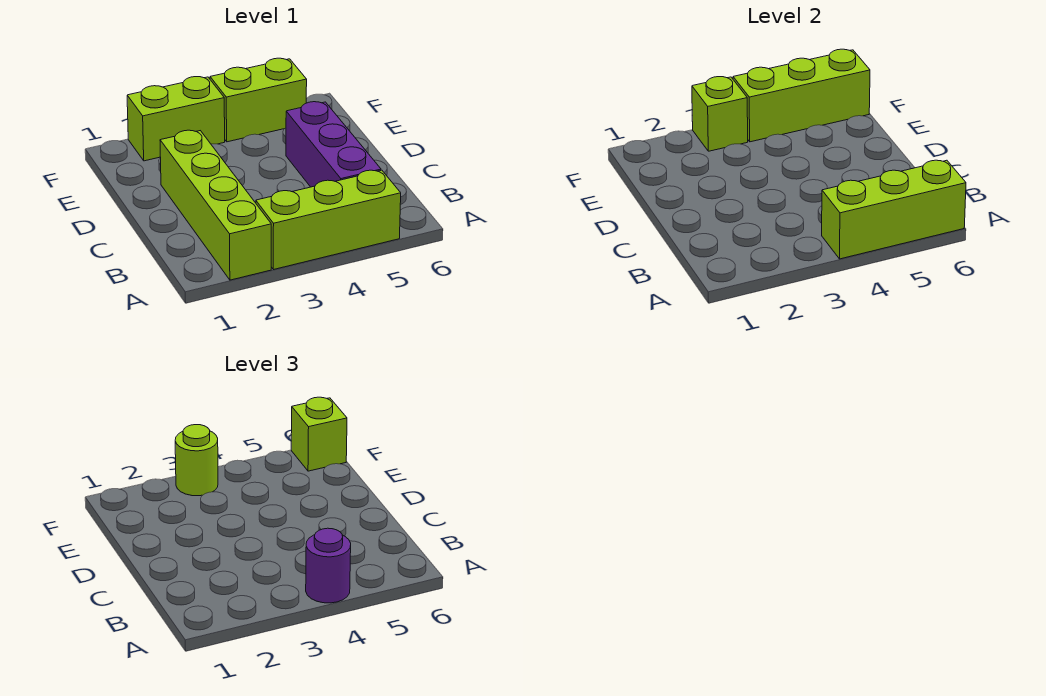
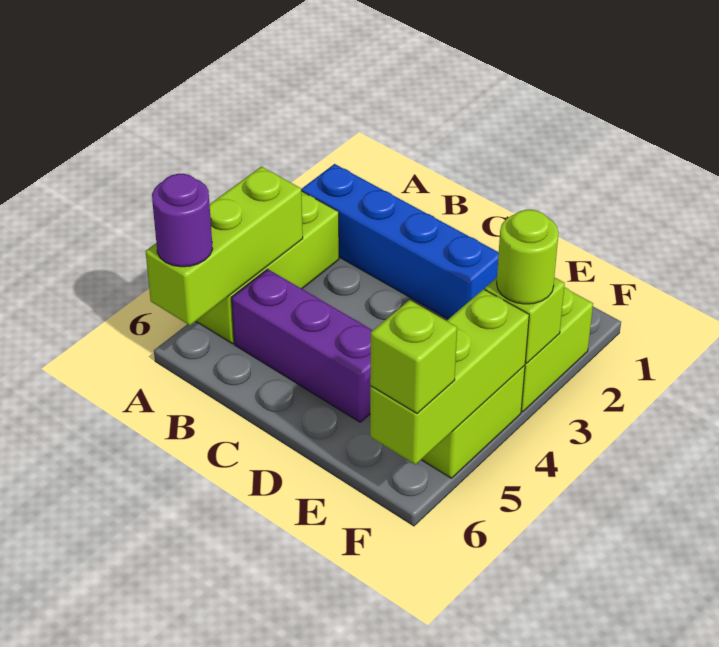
lime brick A2:D2 level 1 -> blue brick A2:D2 level 1
purple round brick A4 level 3 -> purple round brick A6 level 3

